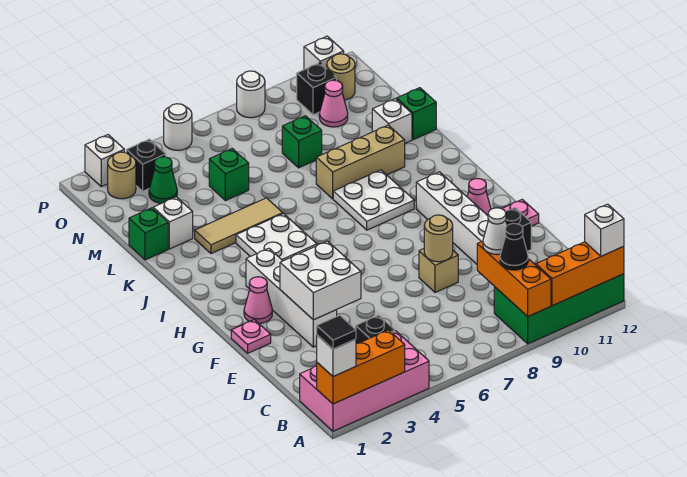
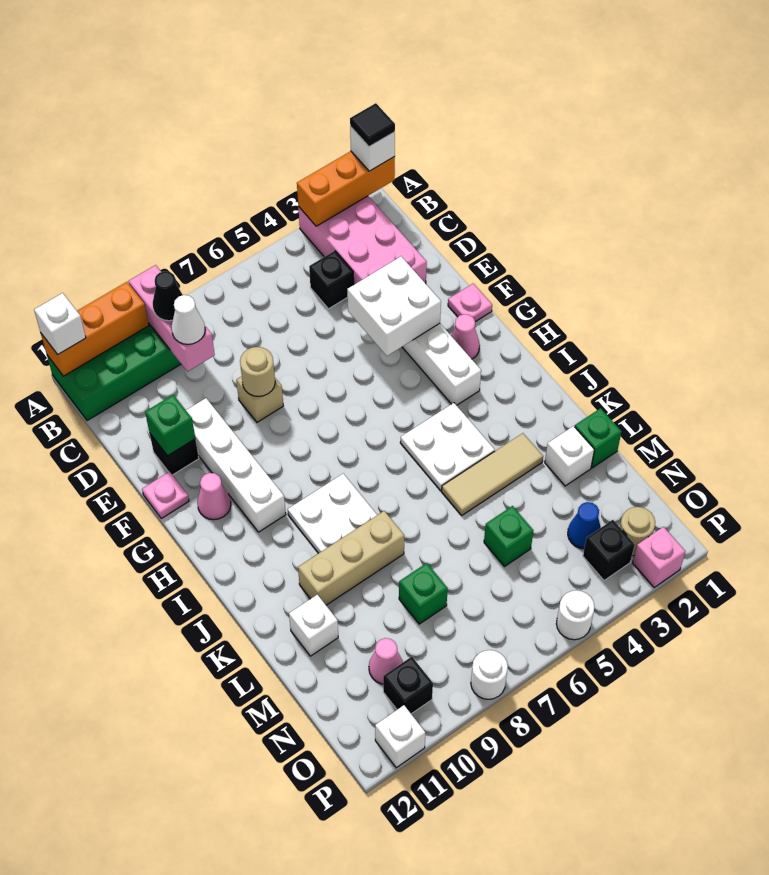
pink brick A1:B4 level 1 -> pink brick A2:D3 level 1
orange brick A9:C9 level 2 -> pink brick A9:C9 level 2
green brick L12 level 1 -> green brick E11 level 2
green cone N3 level 1 -> blue cone N3 level 1
tan round brick O11 level 1 -> none
white brick P2 level 1 -> pink brick P2 level 1

